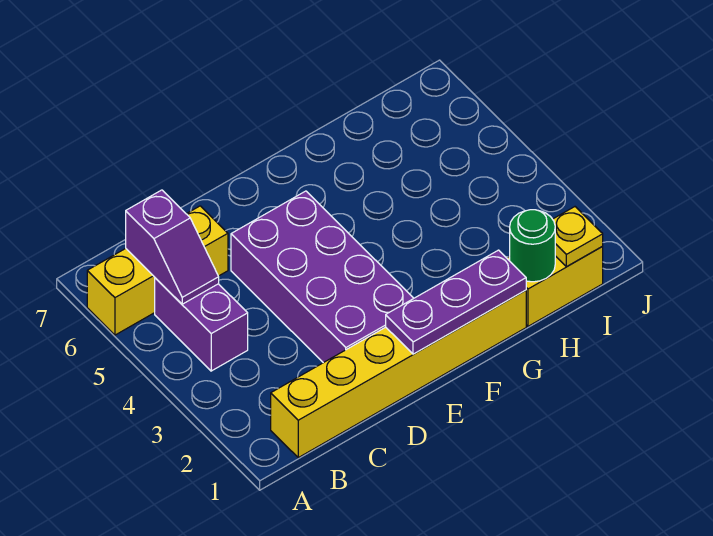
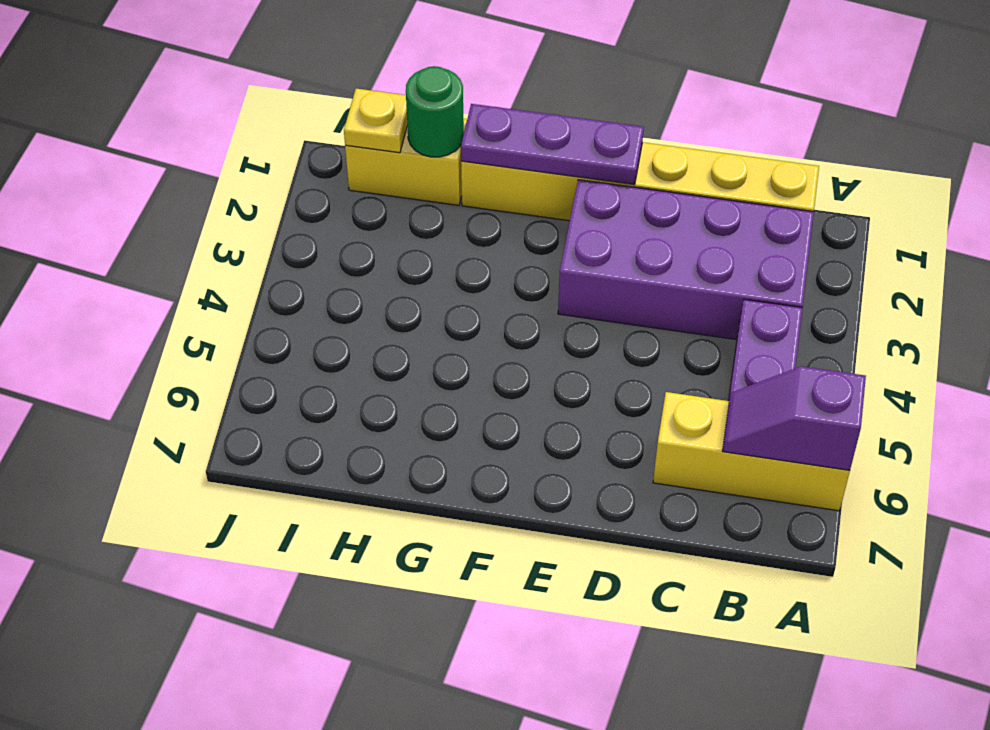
purple slope B5:B6 level 2 top 6 -> purple slope A6:B6 level 2 top A
purple brick D2:E5 level 1 -> purple brick B2:E3 level 1

